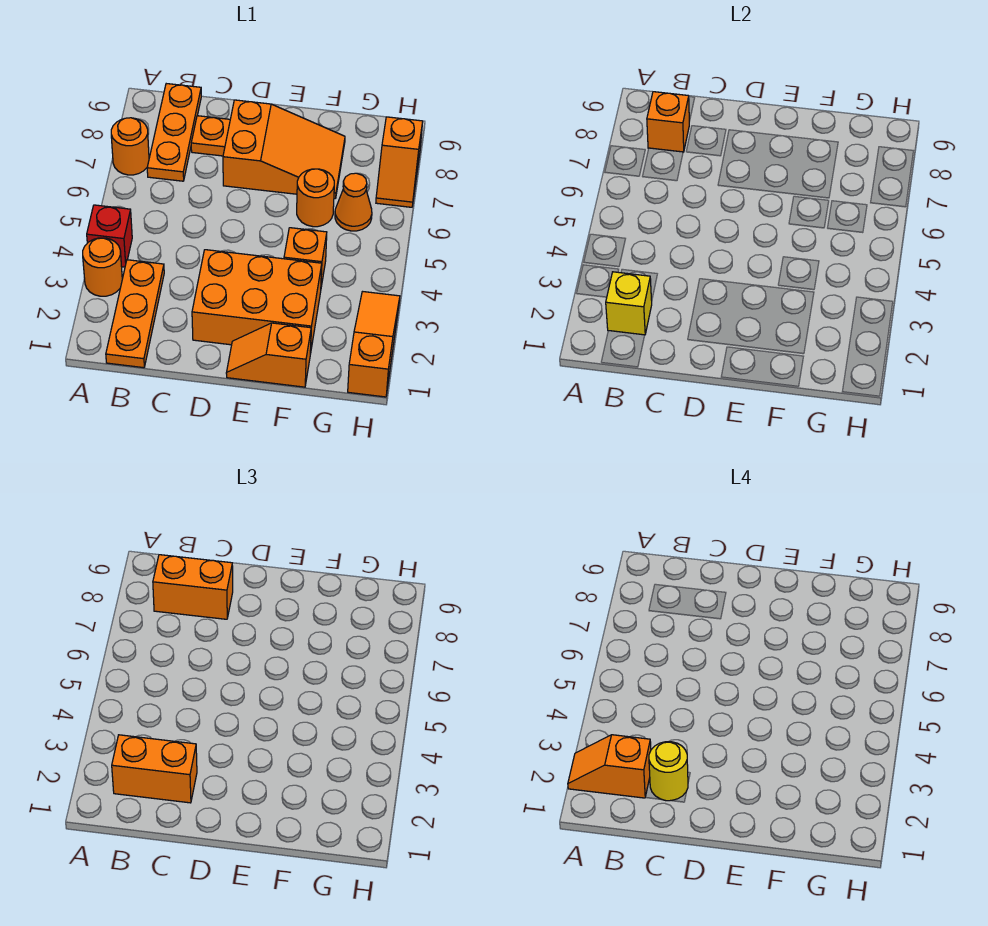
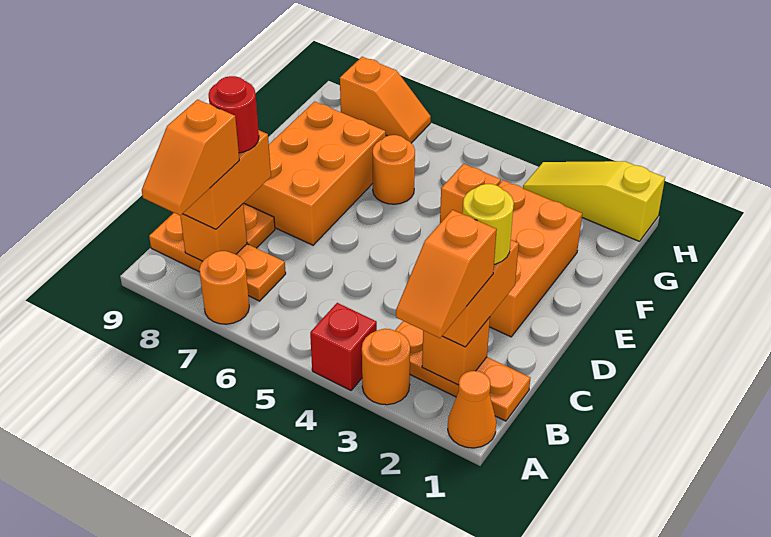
yellow brick B2 level 2 -> orange brick B2 level 2
none -> red round brick C8 level 4
orange slope D7:F8 level 1 top D -> orange brick D7:F8 level 1
orange slope E1:F1 level 1 top F -> orange slope A8:B8 level 4 top B
orange cone G6 level 1 -> orange cone A1 level 1
orange slope H1:H3 level 1 top 1 -> yellow slope H1:H3 level 1 top 1

